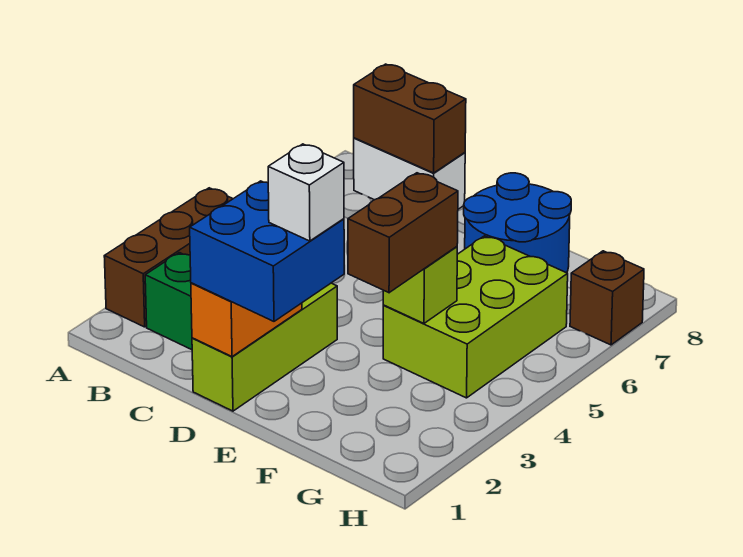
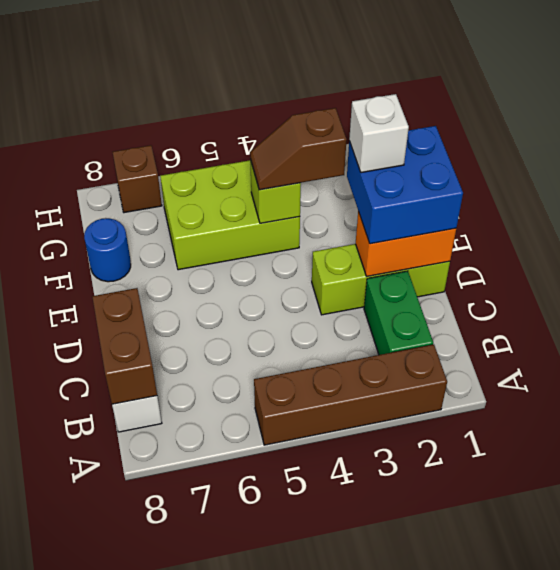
brown brick A2:A4 level 1 -> brown brick A2:A5 level 1
blue round brick E7:F8 level 1 -> blue round brick F8 level 1
brown brick F3:F4 level 3 -> brown slope F3:F4 level 3 top 3

